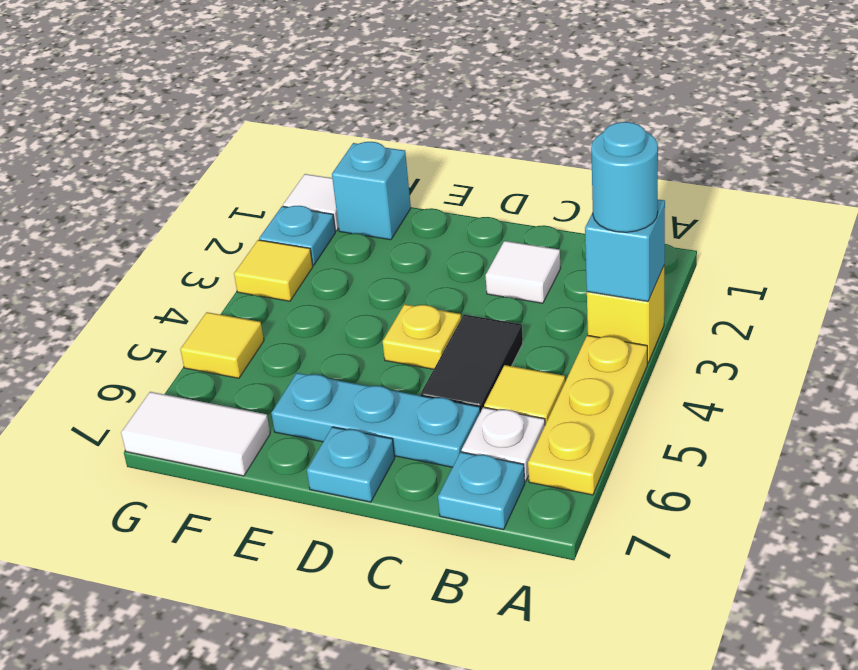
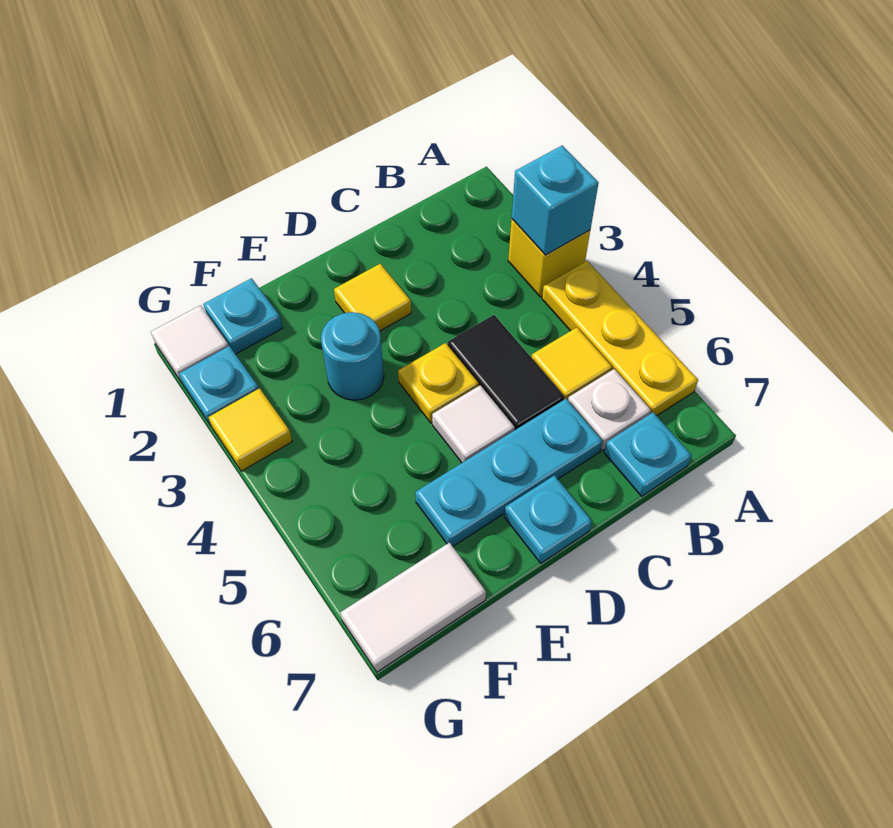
cyan round brick A3 level 3 -> cyan round brick E3 level 1
white tile C2 level 1 -> white tile D5 level 1
cyan brick F1 level 1 -> cyan plate F1 level 1
yellow tile G5 level 1 -> yellow tile D2 level 1

